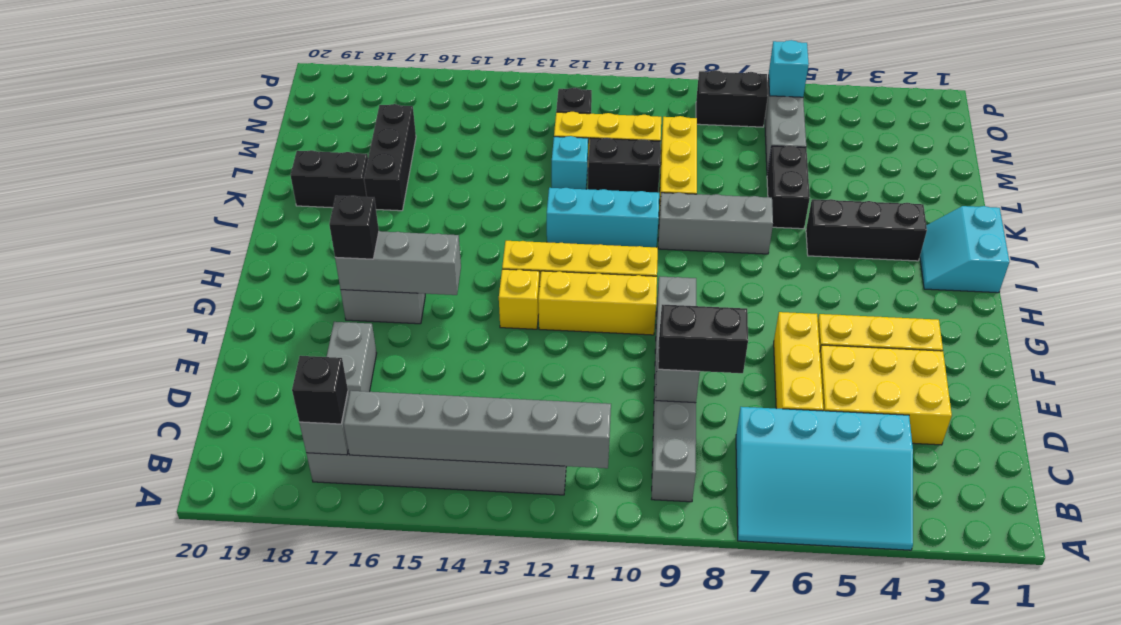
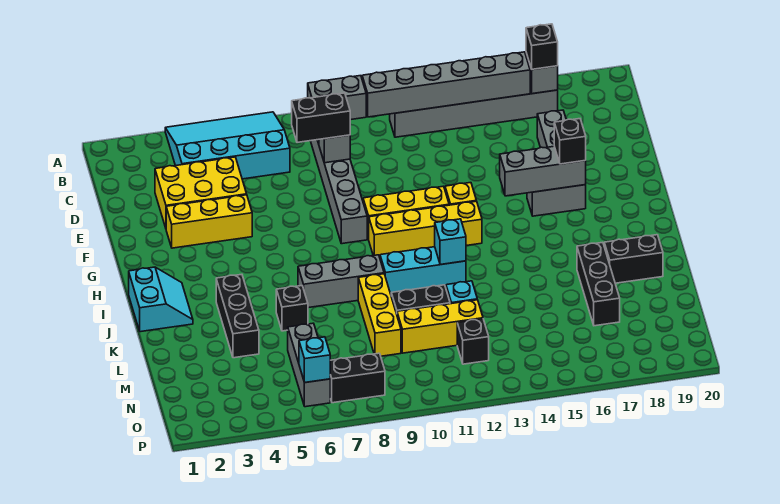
none -> grey brick B9:B10 level 2
yellow brick D6:F6 level 1 -> none
black brick J3:J5 level 1 -> black brick J4:L4 level 1
none -> cyan brick J12 level 2
black brick K6:L6 level 1 -> black brick K6 level 1

